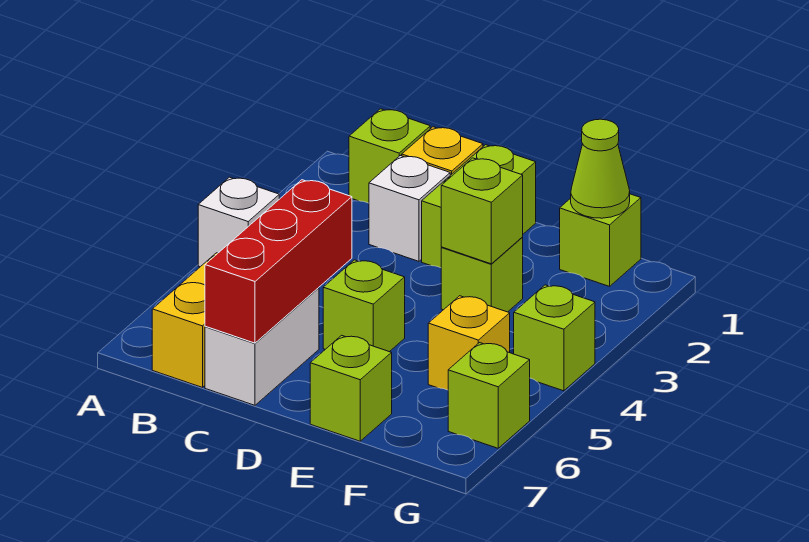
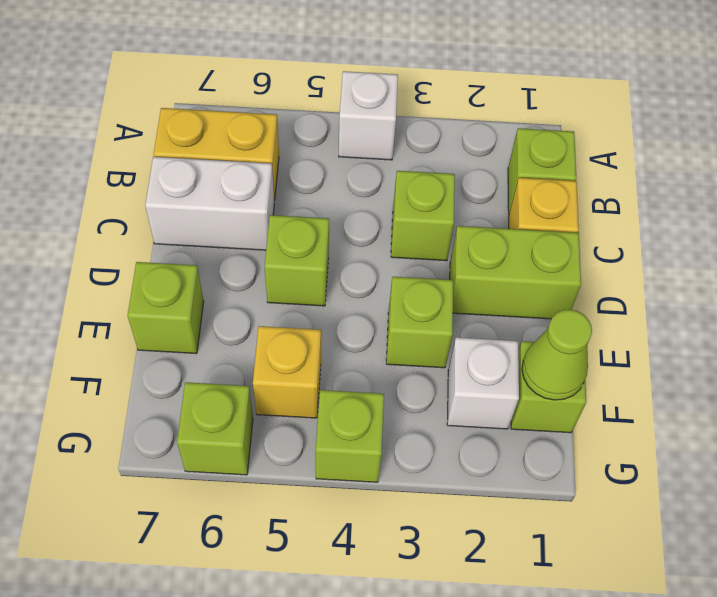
white brick C2 level 1 -> white brick F2 level 1
red brick C5:C7 level 2 -> none
lime brick E3 level 2 -> lime brick C3 level 1

